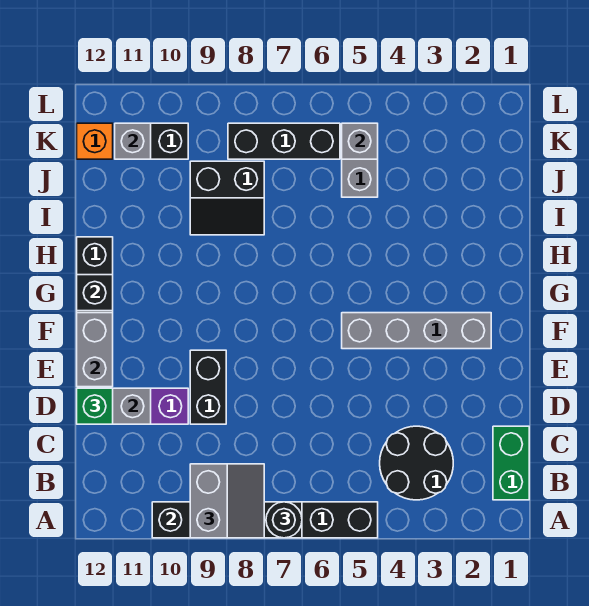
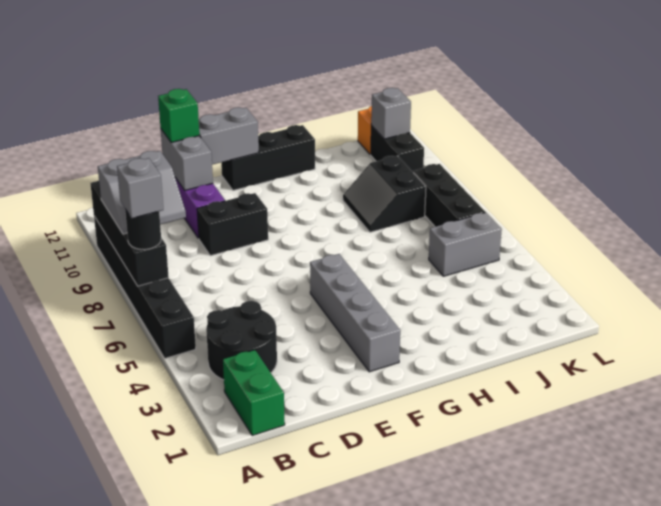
green brick B1:C1 level 1 -> green brick B1:B2 level 1
black brick G12 level 2 -> none
grey brick K5 level 2 -> grey brick A7 level 4

